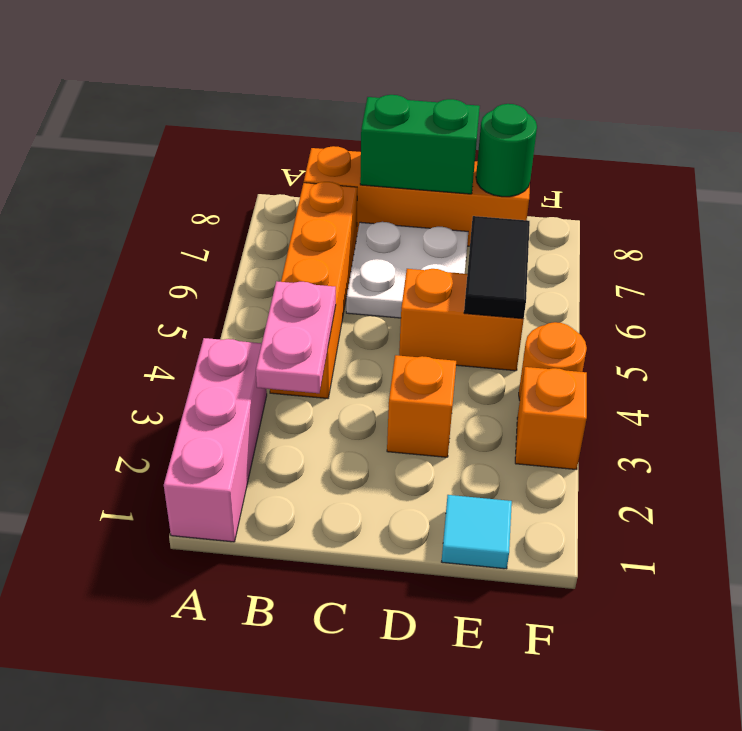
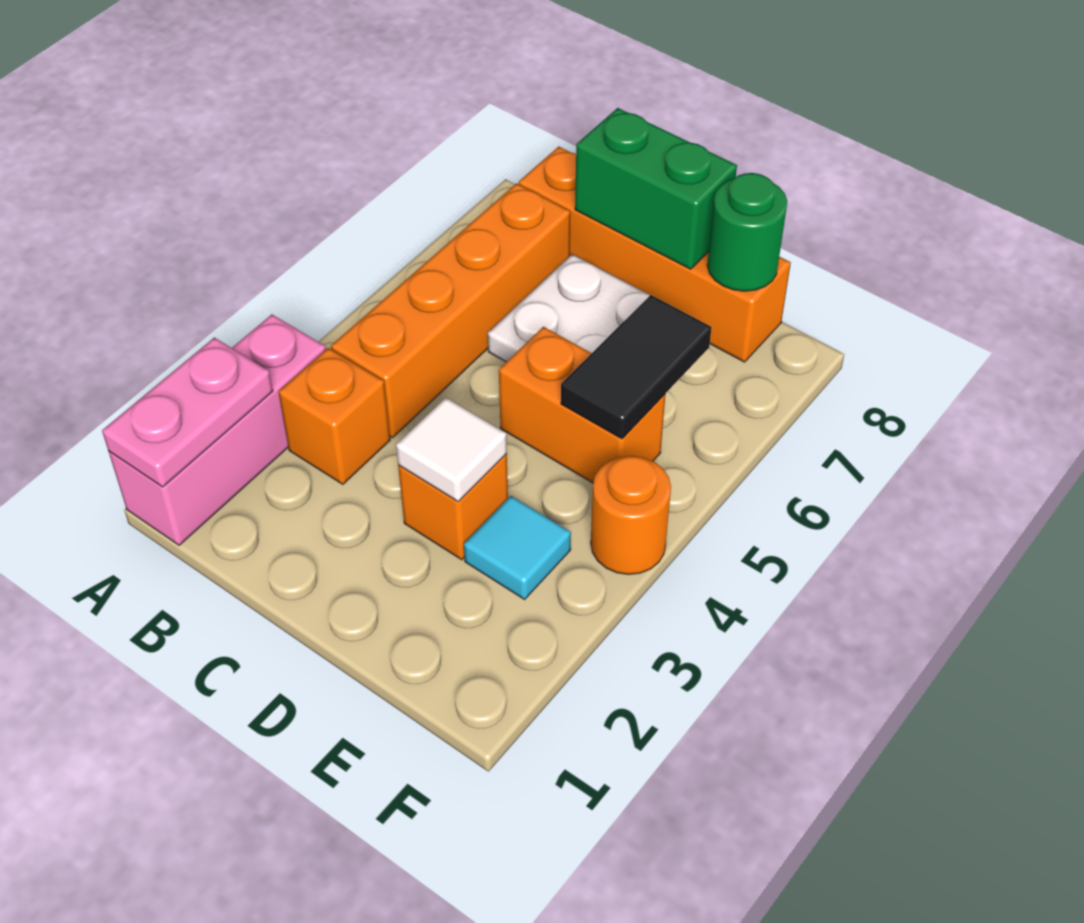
pink plate B3:B4 level 2 -> pink plate A1:A2 level 2
none -> white tile D3 level 2
cyan tile E1 level 1 -> cyan tile E3 level 1
orange brick F3 level 1 -> orange brick B3 level 1

